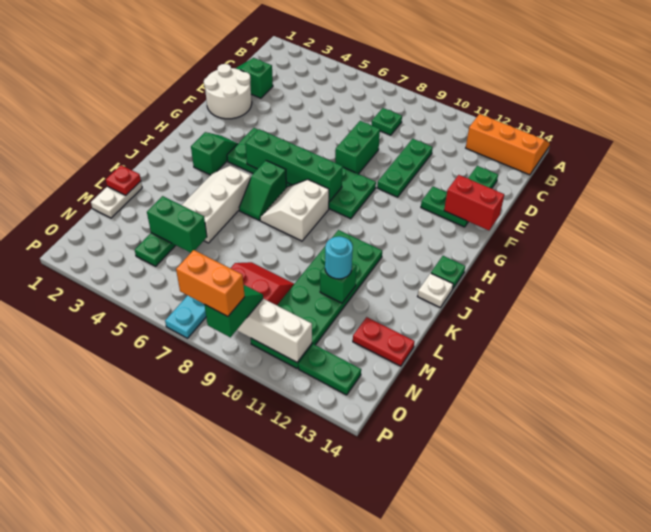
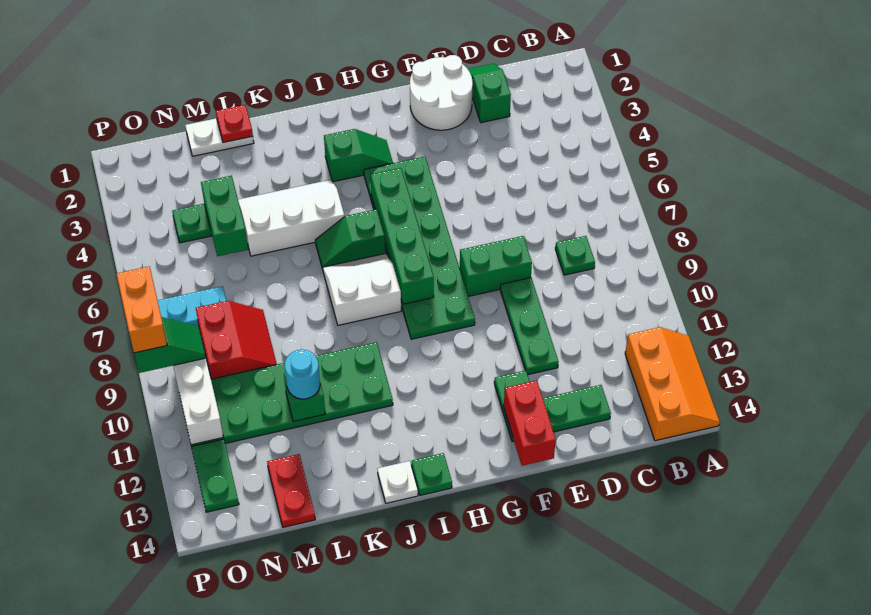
green plate D10:F10 level 1 -> green plate E9:E11 level 1

